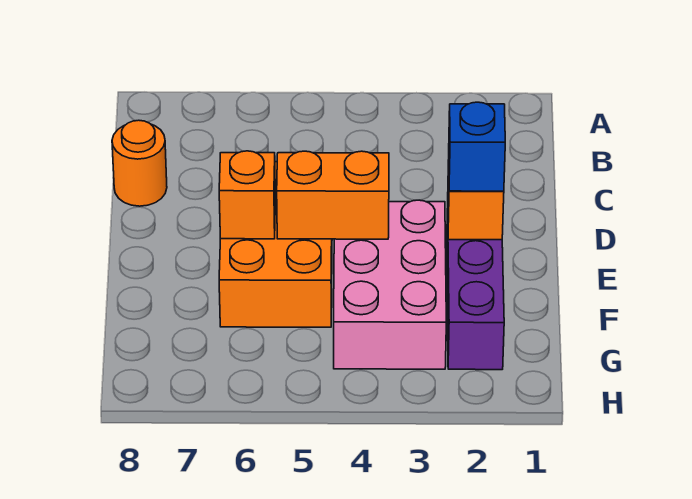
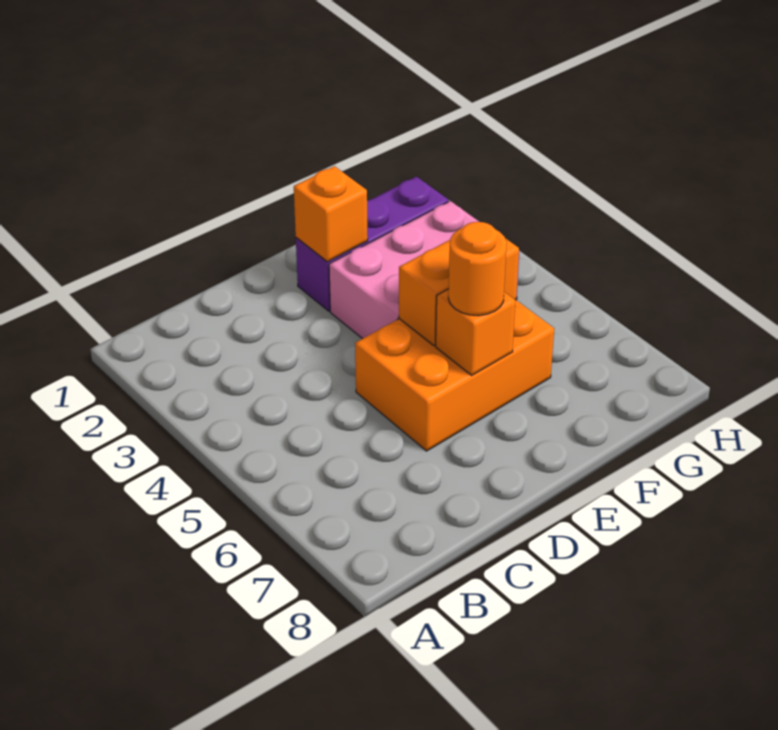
orange round brick C8 level 1 -> orange round brick E6 level 3
blue brick E2 level 3 -> none
orange brick E4:E5 level 2 -> orange brick E5:F5 level 2

